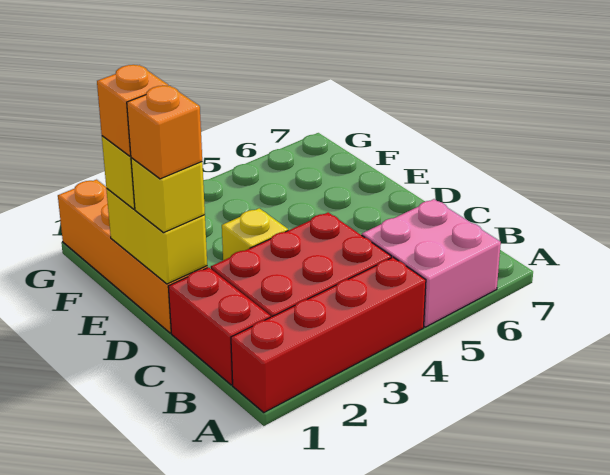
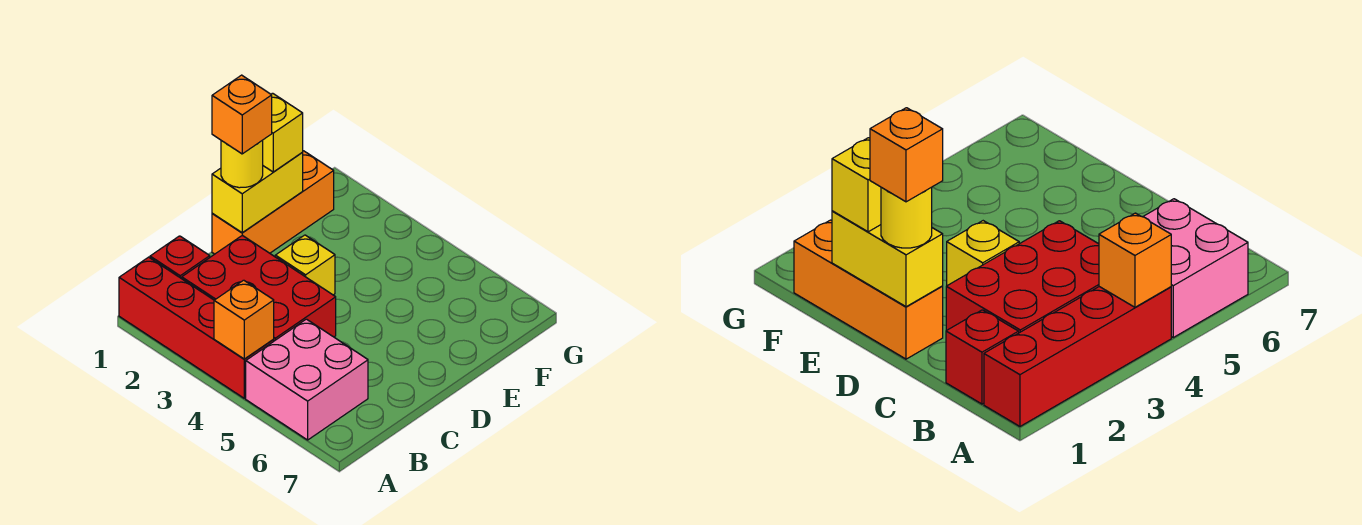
red brick B1:C1 level 1 -> red brick B1 level 1
orange brick D1:G1 level 1 -> orange brick D1:F1 level 1
yellow brick D1 level 3 -> yellow round brick D1 level 3
orange brick E1 level 4 -> orange brick A4 level 2

